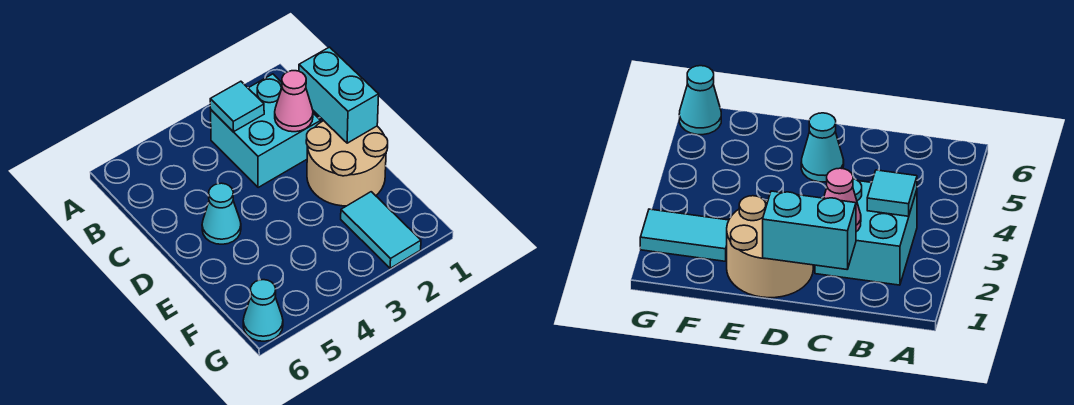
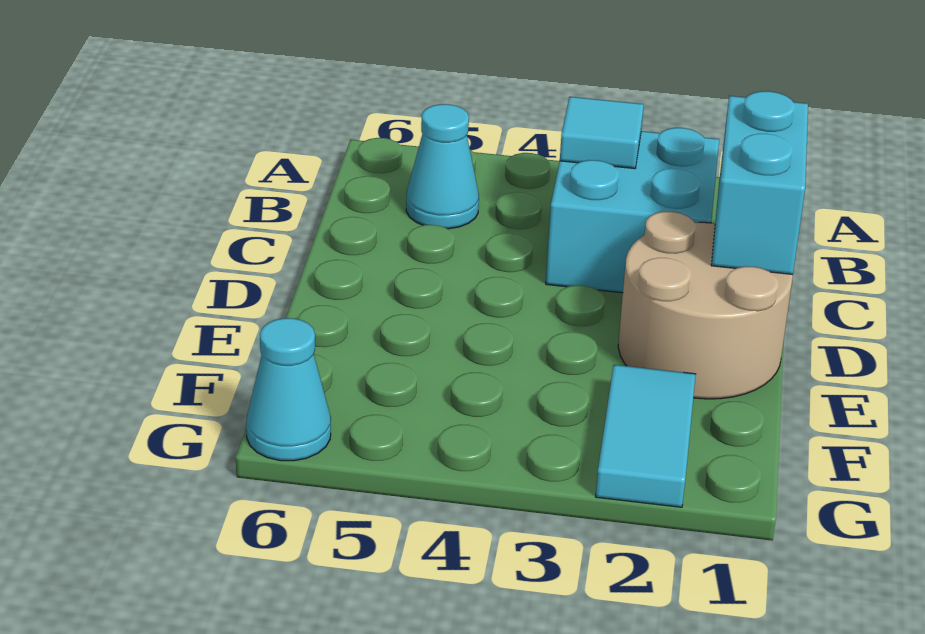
pink cone C2 level 2 -> none
cyan cone D5 level 1 -> cyan cone B5 level 1

